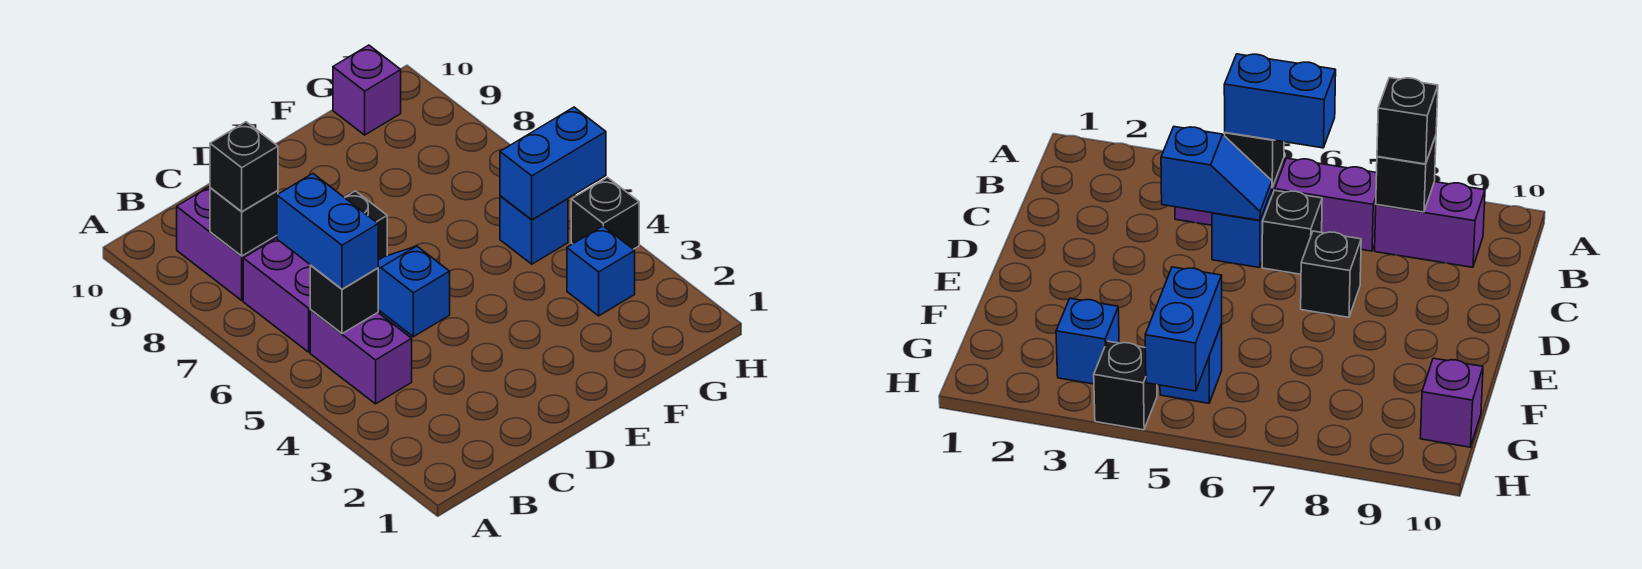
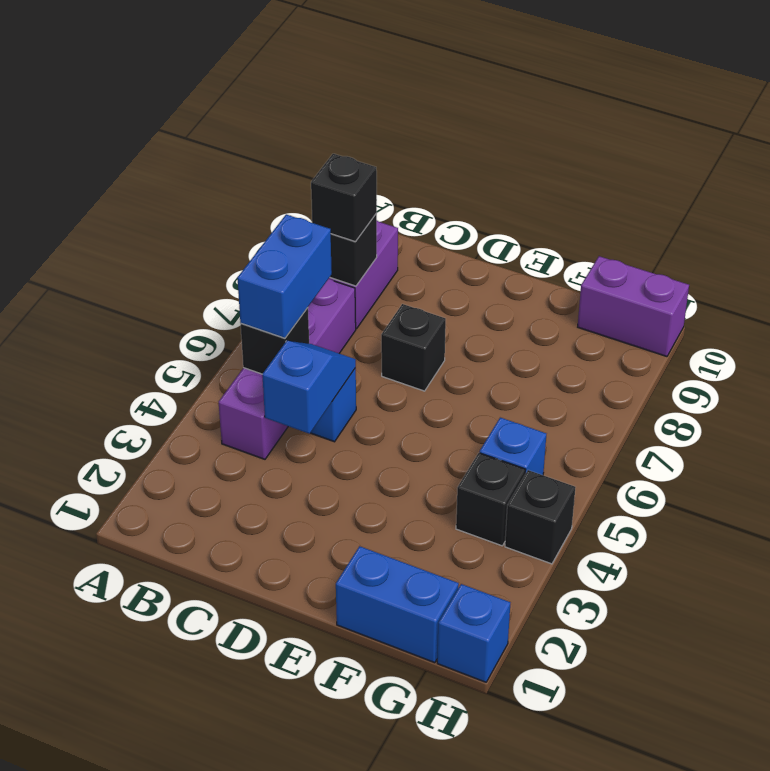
black brick C6 level 1 -> black brick G4 level 1
blue brick G3 level 1 -> blue brick H1 level 1
blue brick G5:H5 level 2 -> blue brick F1:G1 level 1
purple brick G10 level 1 -> purple brick G10:H10 level 1

